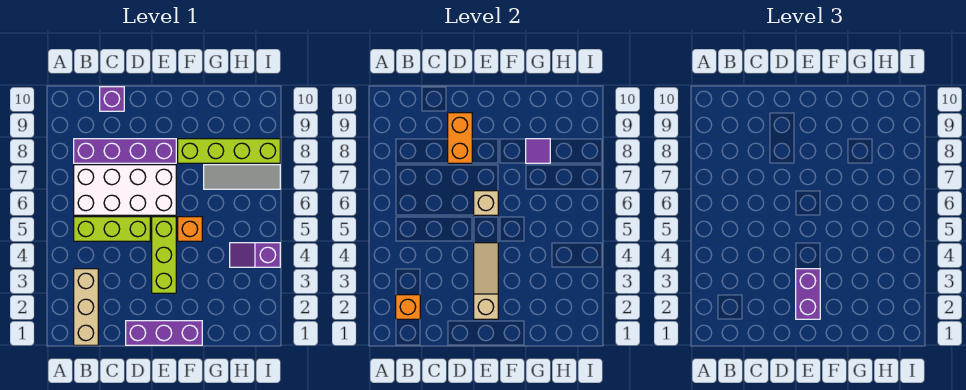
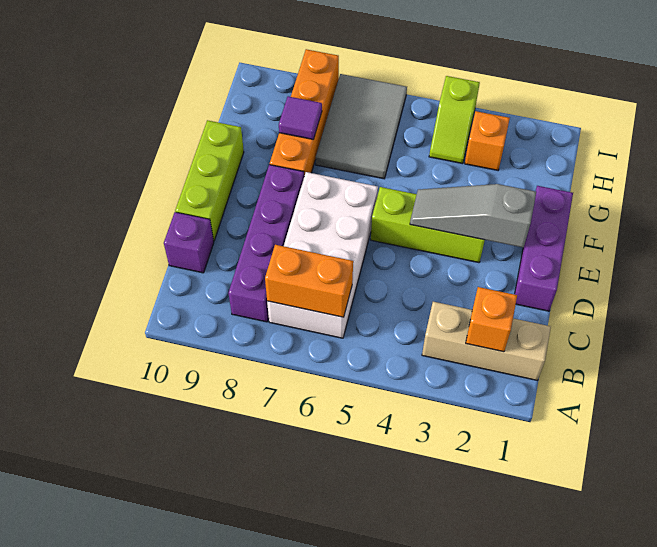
lime brick B5:D5 level 1 -> lime brick D10:F10 level 1
orange brick D8:D9 level 2 -> orange brick B6:B7 level 2
tan slope E2:E4 level 2 top 2 -> grey slope E2:E4 level 2 top 2
purple brick E2:E3 level 3 -> none
tan brick E6 level 2 -> none
orange brick F5 level 1 -> orange brick H3 level 1
lime brick F8:I8 level 1 -> orange brick F8:I8 level 1
grey tile G7:I7 level 1 -> grey tile G6:I7 level 1
purple slope H4:I4 level 1 top I -> lime slope H4:I4 level 1 top I

